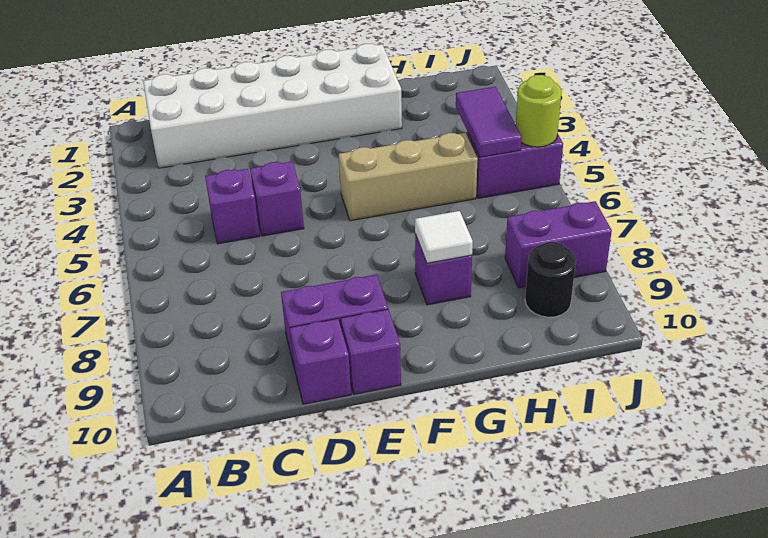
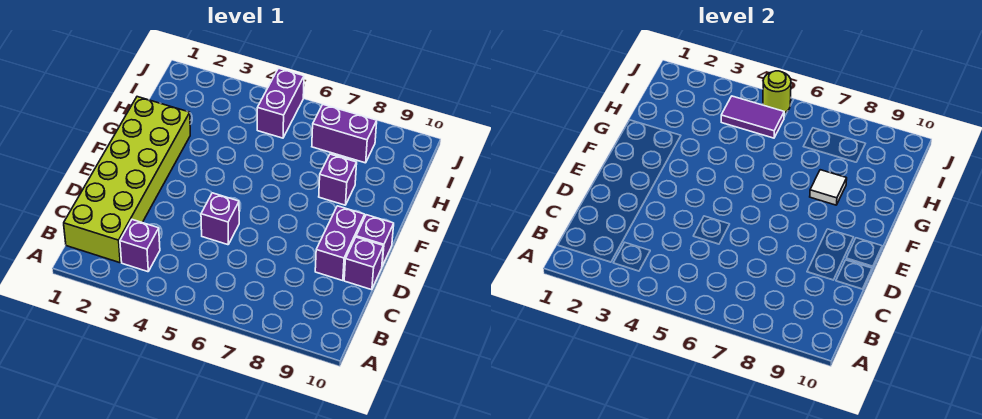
white brick B1:G2 level 1 -> lime brick B1:G2 level 1
purple brick C5 level 1 -> purple brick B3 level 1
tan brick F5:H5 level 1 -> none
purple brick I8:J8 level 1 -> purple brick I7:I8 level 1
black round brick I9 level 1 -> none

